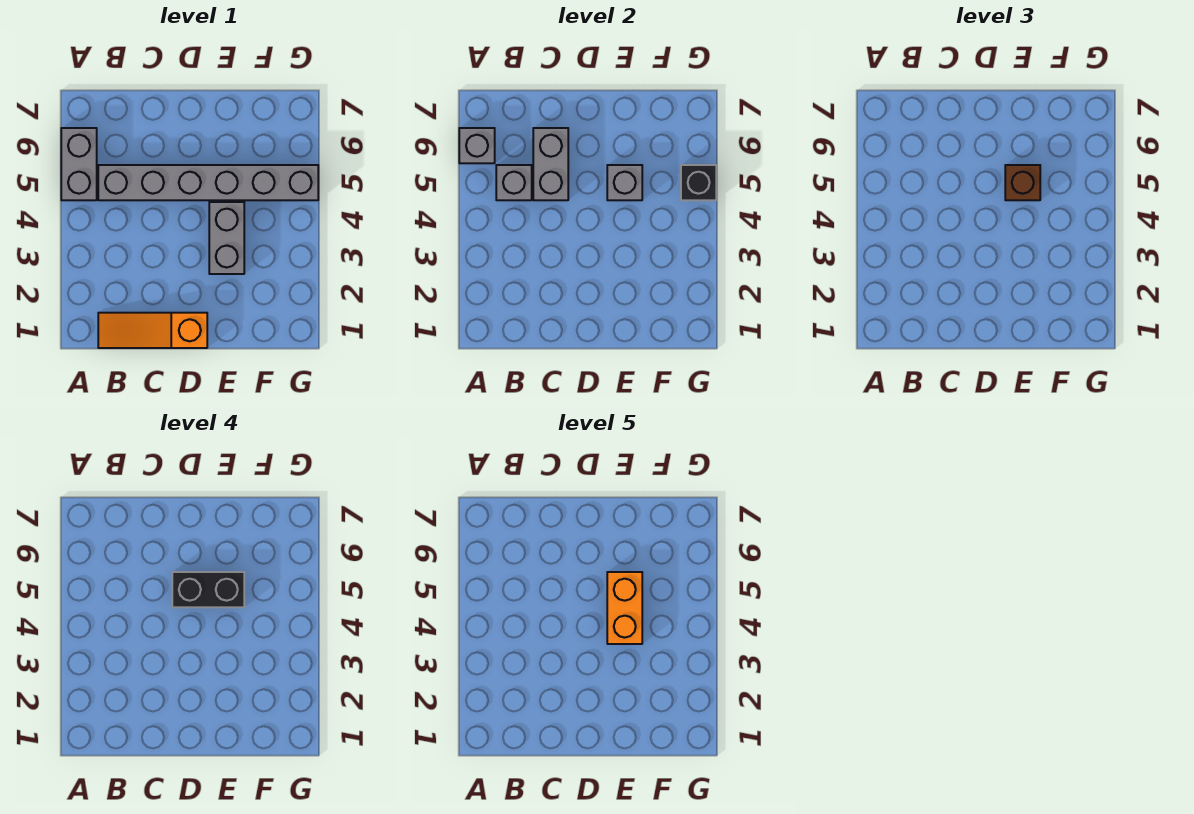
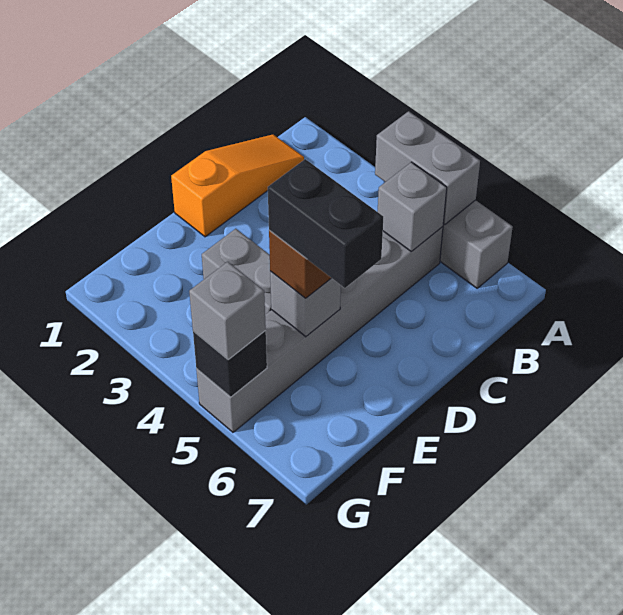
grey brick A6 level 2 -> grey brick G5 level 3
grey brick C5:C6 level 2 -> grey brick A4:A5 level 2
black brick D5:E5 level 4 -> black brick E5:E6 level 4
orange brick E4:E5 level 5 -> none

